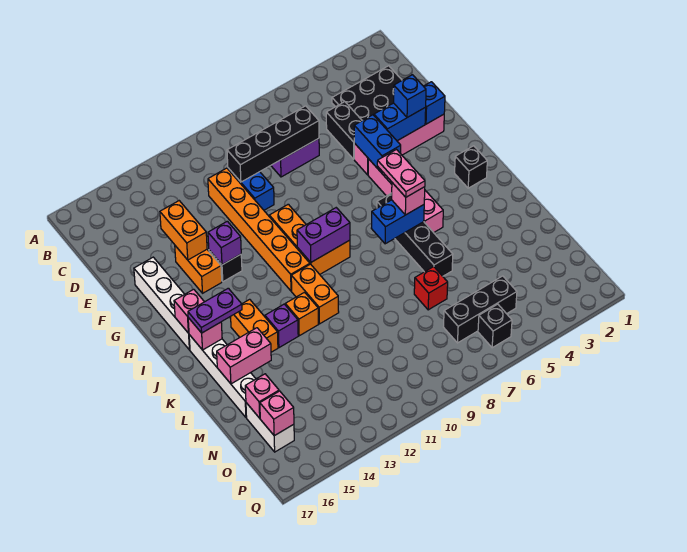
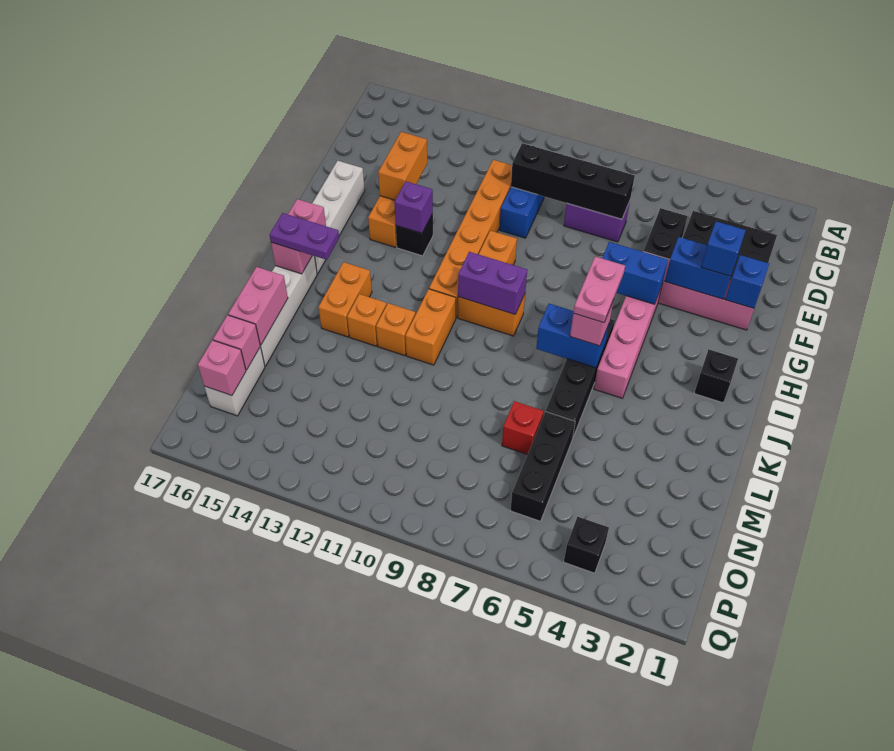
blue brick F5:G5 level 2 -> blue brick G5:G6 level 2
purple brick K13 level 1 -> orange brick K13 level 1
pink brick L15:L16 level 2 -> pink brick L16:M16 level 2
black brick O5:O7 level 1 -> black brick M6:O6 level 1
black brick P6 level 1 -> black brick P4 level 1

